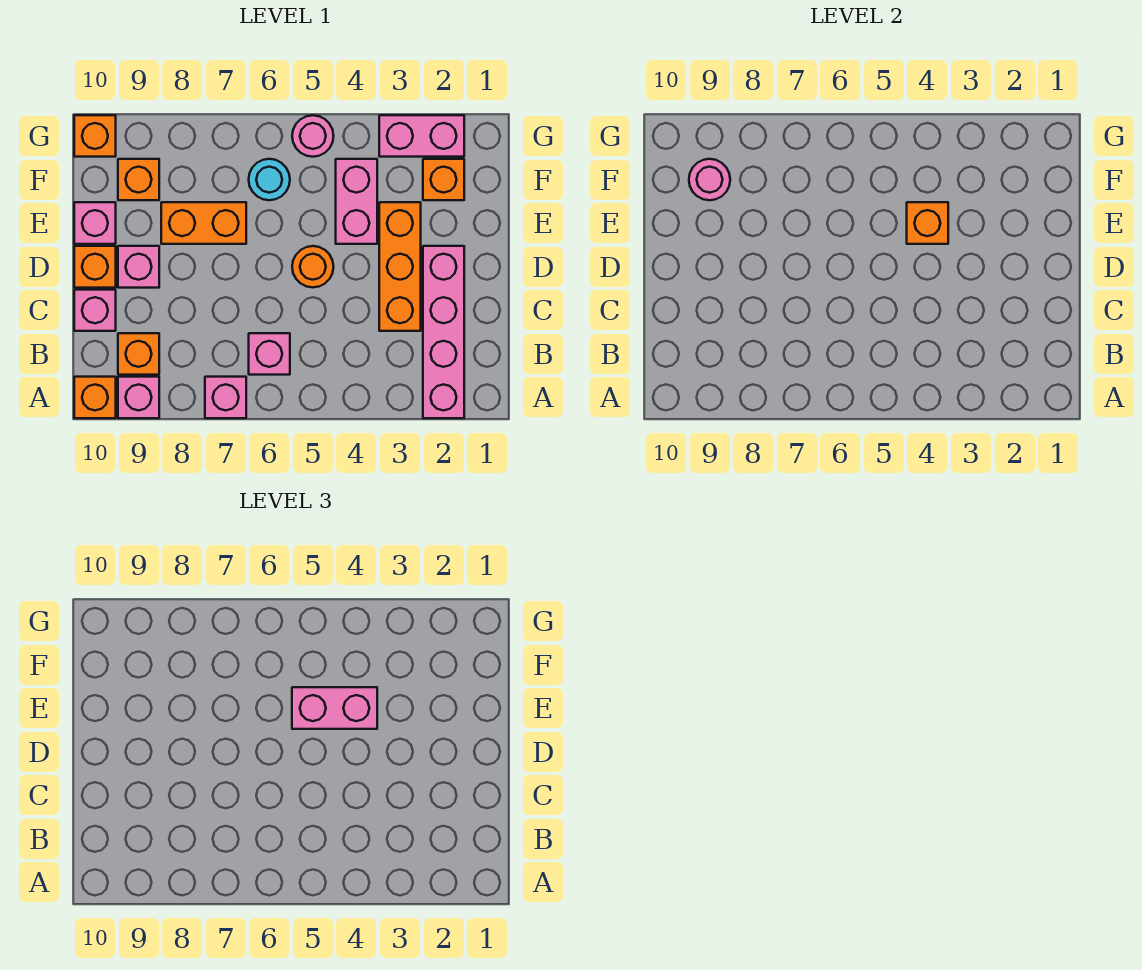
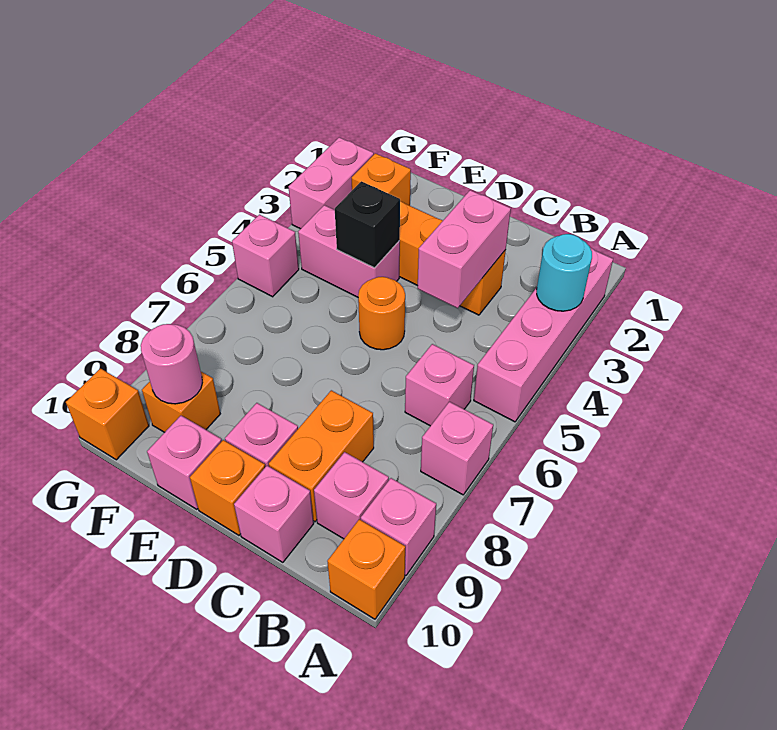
pink brick A2:D2 level 1 -> pink brick A2:A5 level 1
orange brick B9 level 1 -> pink brick B9 level 1
orange brick E4 level 2 -> black brick E4 level 2
pink brick E4:E5 level 3 -> pink brick C3:C4 level 2
orange brick E7:E8 level 1 -> orange brick C8:C9 level 1
cyan round brick F6 level 1 -> cyan round brick A3 level 2
pink round brick G5 level 1 -> pink brick G5 level 1

